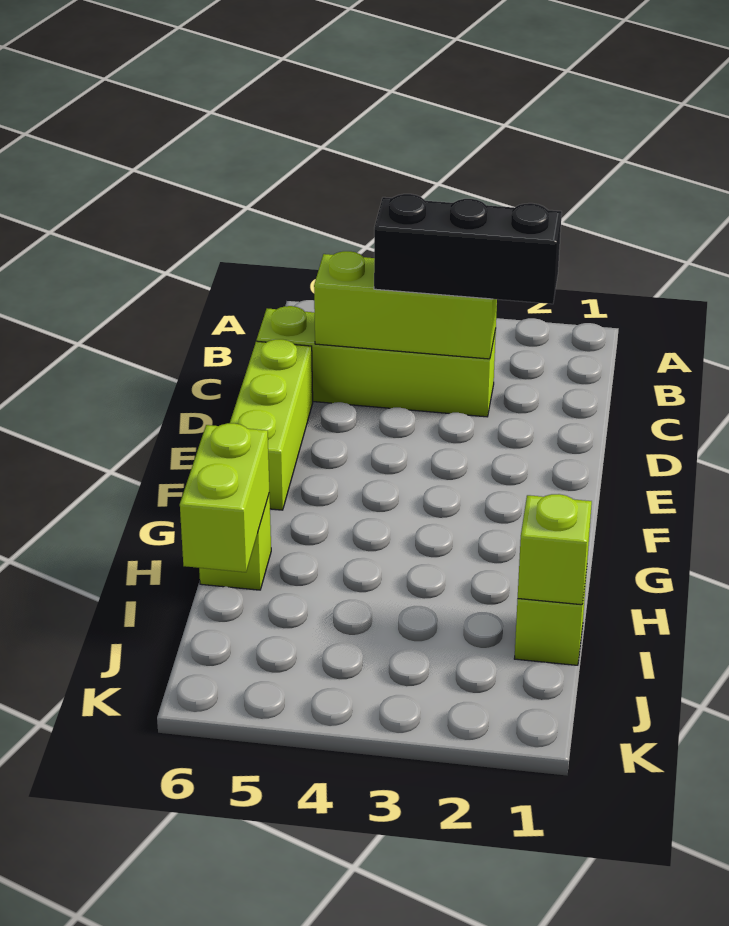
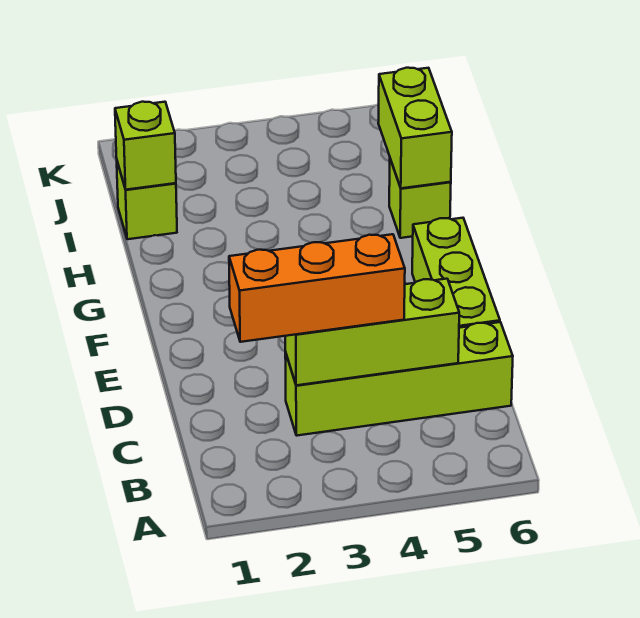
black brick C2:C4 level 3 -> orange brick C2:C4 level 3

